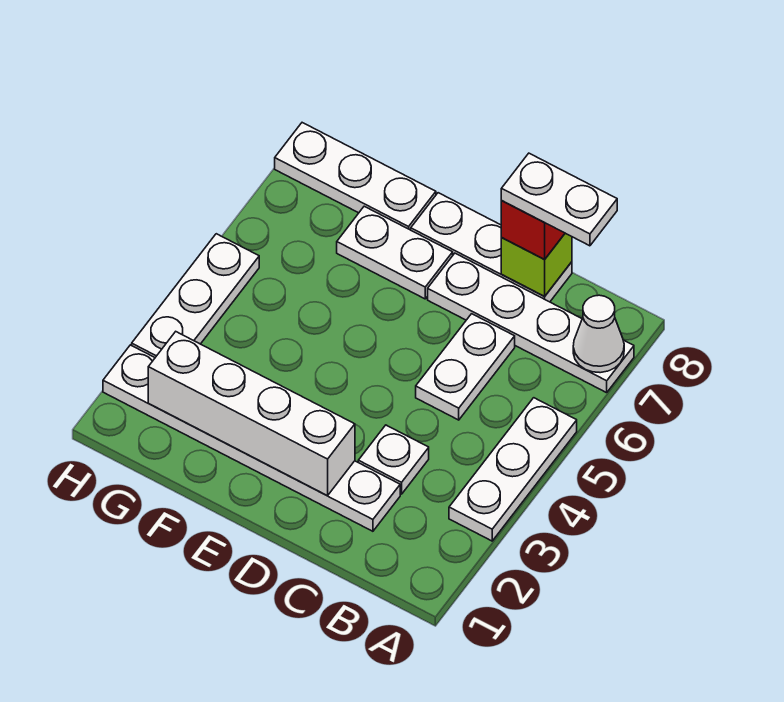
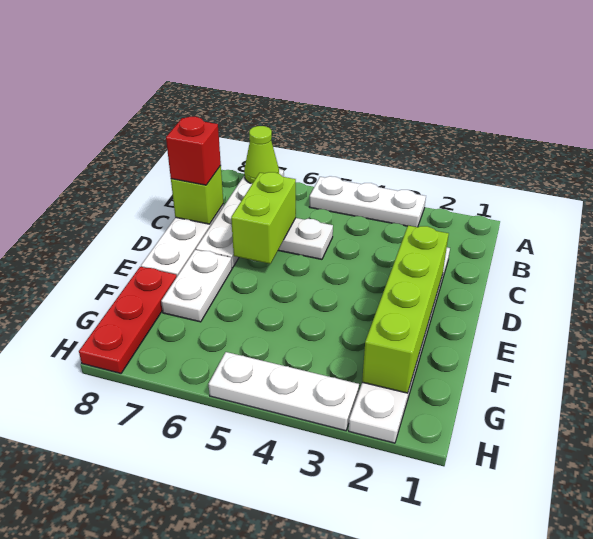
white cone A7 level 2 -> lime cone A7 level 2
white plate B8:C8 level 4 -> none
white plate C3 level 1 -> none
none -> lime brick C6:D6 level 2
white brick D2:G2 level 2 -> lime brick D2:G2 level 2
white plate F8:H8 level 1 -> red plate F8:H8 level 1

